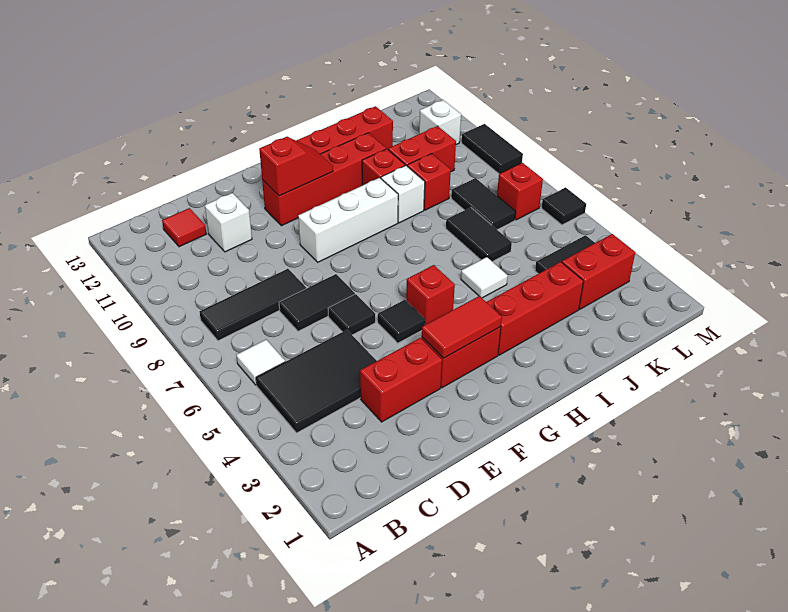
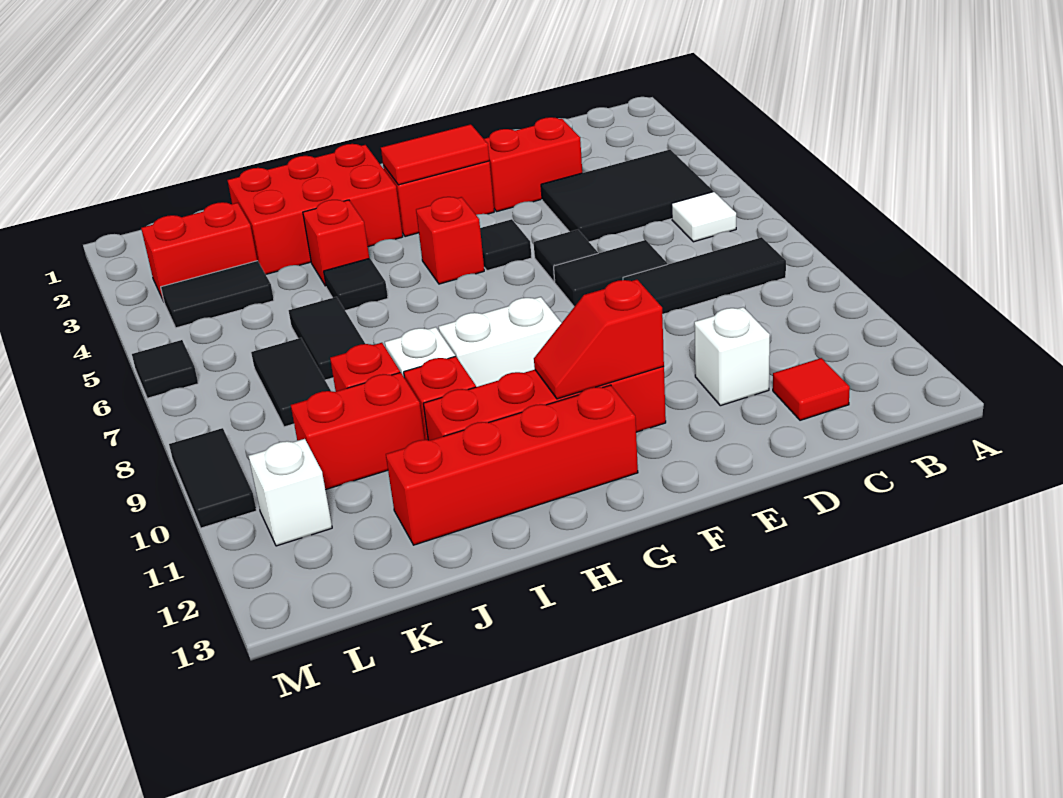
white brick F9:H9 level 1 -> white brick G9:H9 level 1
red brick H3:J3 level 1 -> red brick H2:J3 level 1
white tile I5 level 1 -> black tile I5 level 1
red brick L7 level 1 -> red brick I4 level 1

